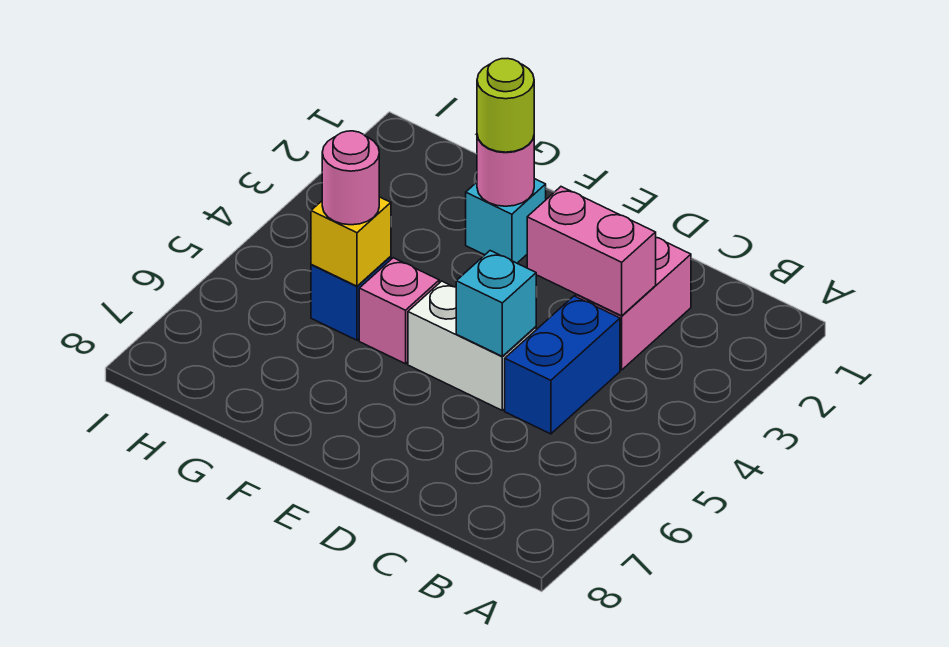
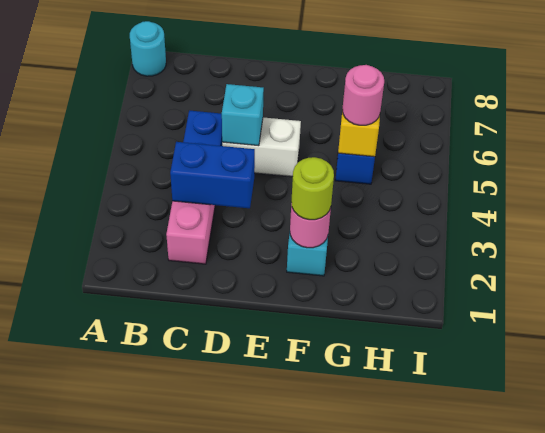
none -> cyan round brick A8 level 1
pink brick C3:D3 level 2 -> blue brick C3:D3 level 2
pink brick F5 level 1 -> none

